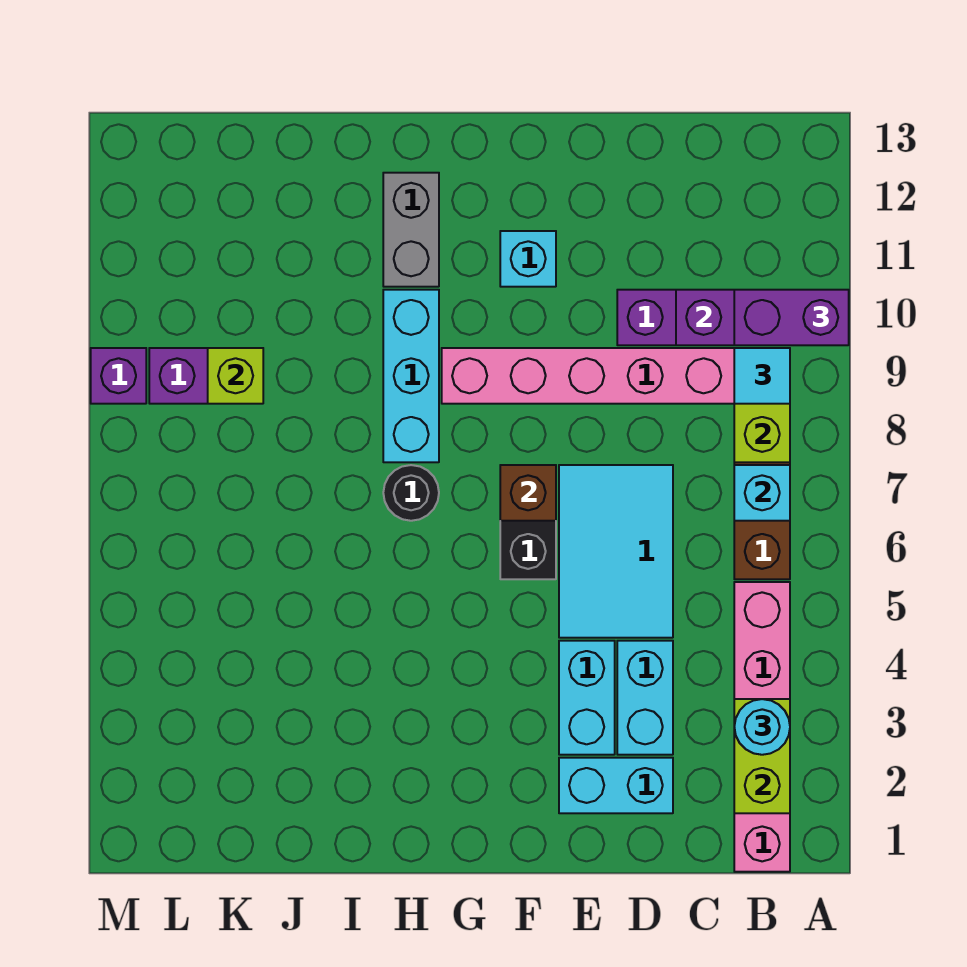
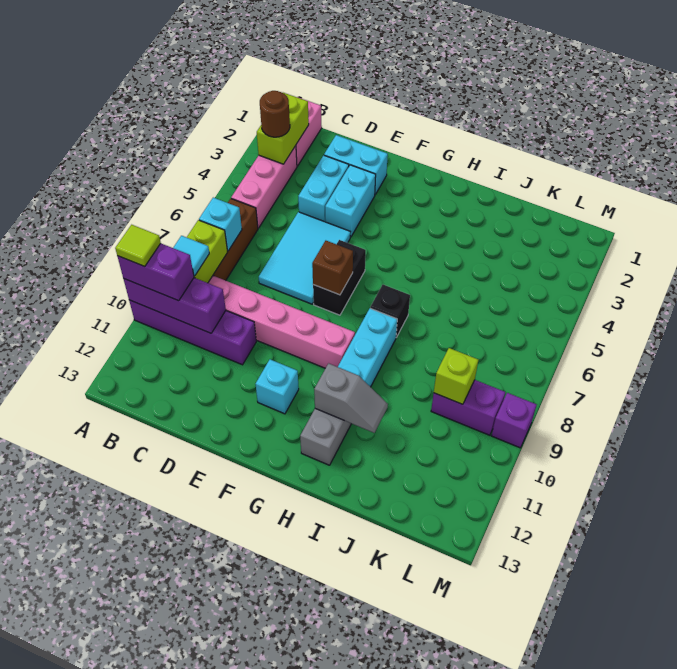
none -> lime tile A10 level 4
cyan round brick B3 level 3 -> brown round brick B3 level 3
black round brick H7 level 1 -> black brick H7 level 1
none -> grey slope H11:I11 level 2 top H

